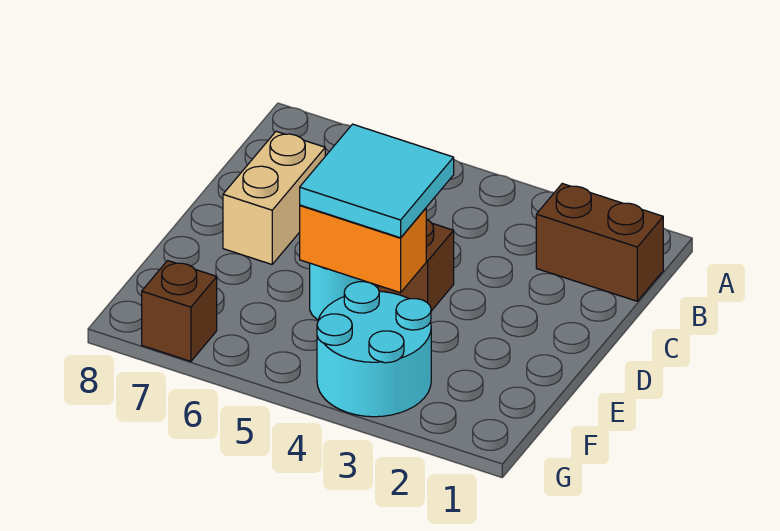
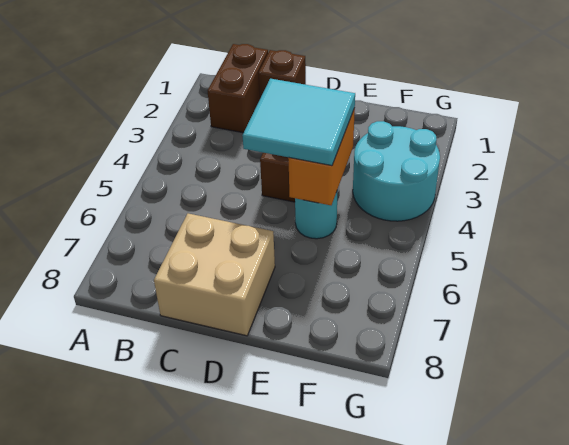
tan brick C7:D7 level 1 -> tan brick C7:D8 level 1
brown brick G7 level 1 -> brown brick C1 level 1

